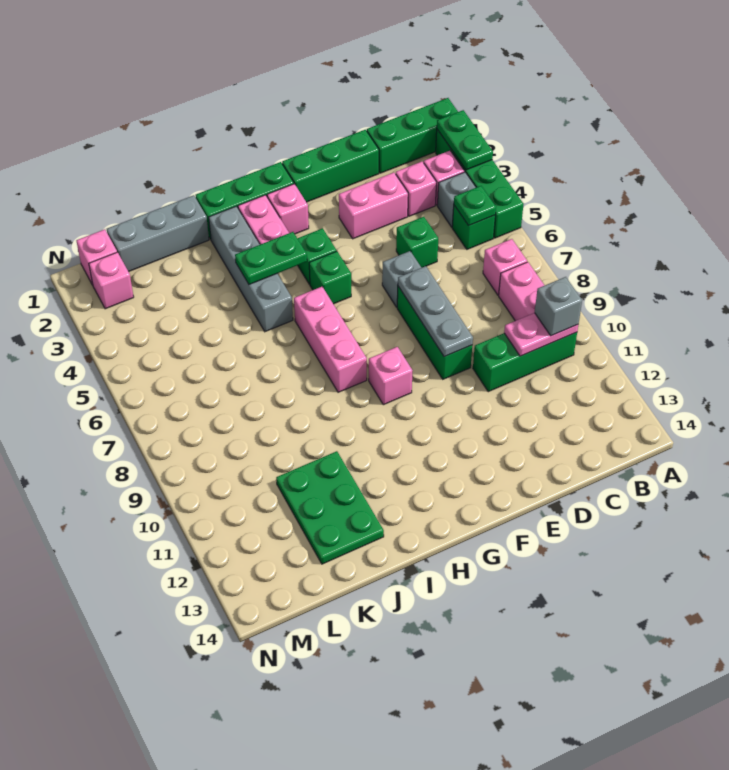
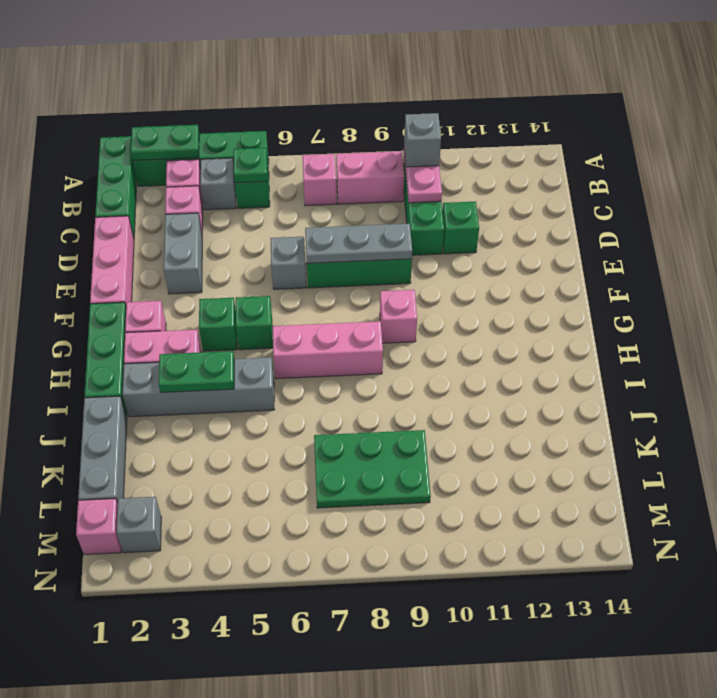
green brick D1:F1 level 1 -> pink brick D1:F1 level 1
pink brick D3:E3 level 1 -> grey brick D3:E3 level 1
green brick D5 level 1 -> green brick D11 level 1
green plate H4:I4 level 2 -> green plate I3:I4 level 2
green plate J11:K13 level 1 -> green plate K7:L9 level 1
pink brick M2 level 1 -> grey brick M2 level 1

